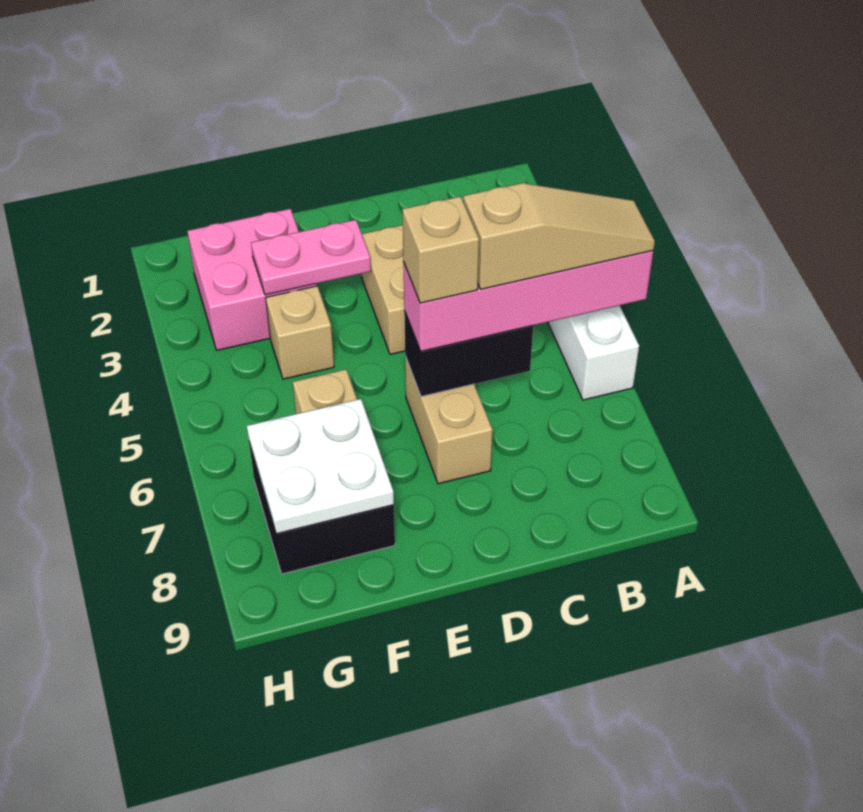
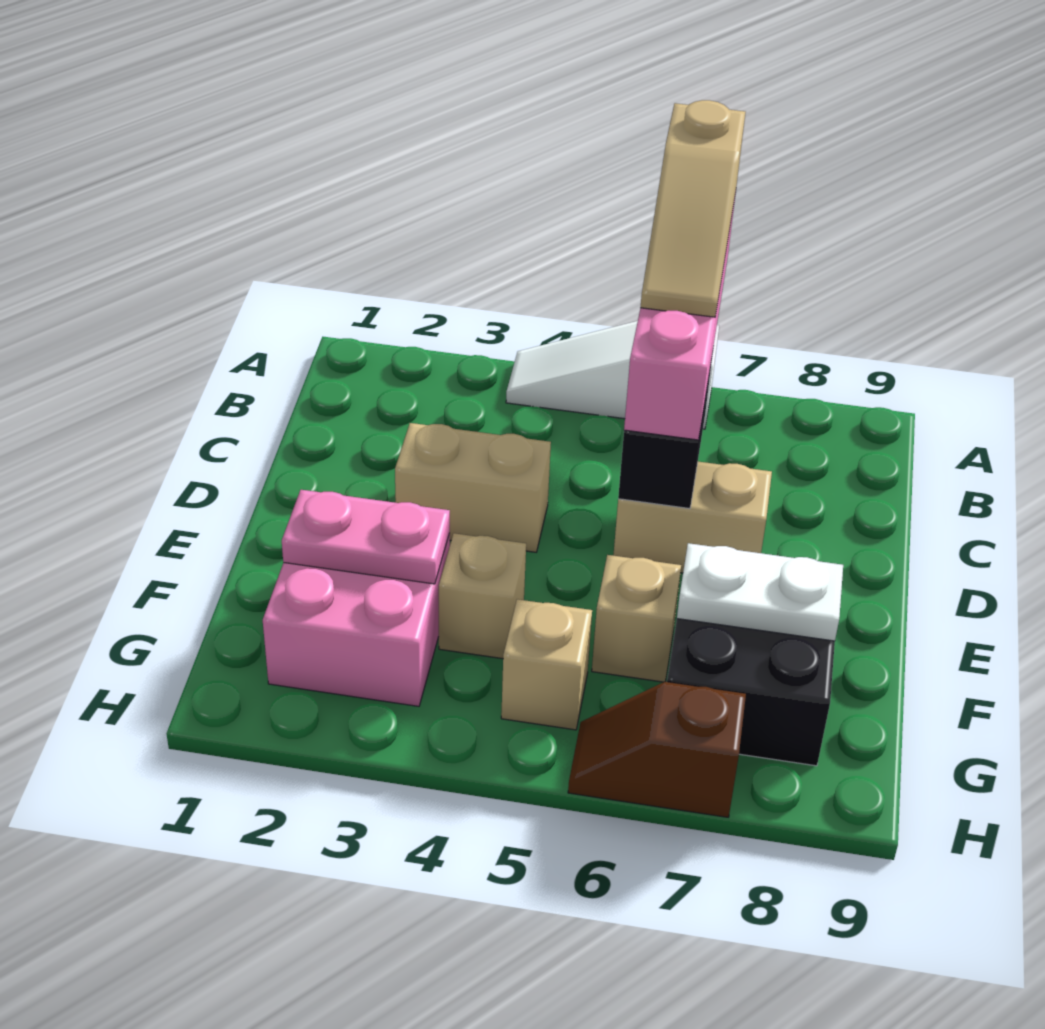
tan slope A6:C6 level 4 top C -> tan slope A6:C6 level 4 top A
tan brick D6 level 4 -> tan brick G5 level 1
pink plate E3:F3 level 2 -> pink plate F2:F3 level 2
white plate F7:G8 level 2 -> white plate F7:F8 level 2
none -> brown slope H6:H7 level 1 top 7

